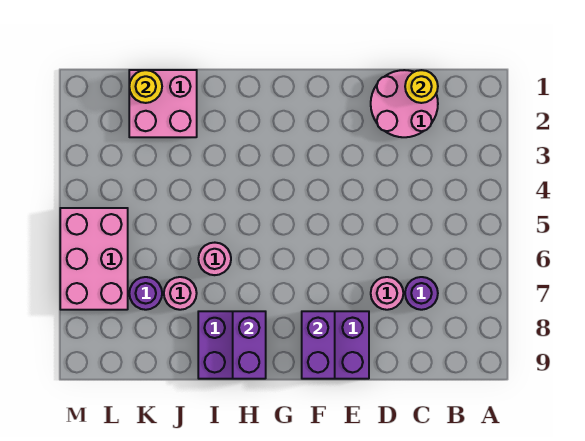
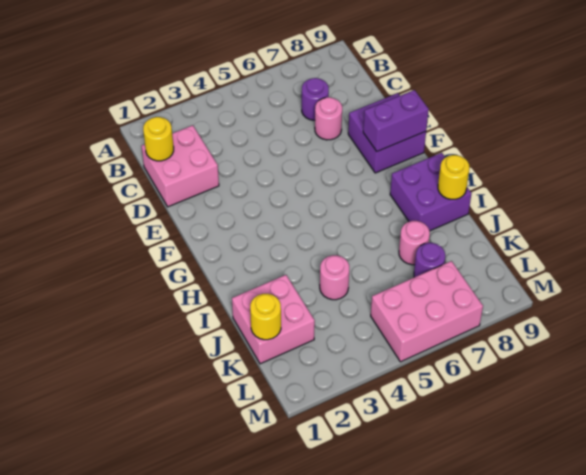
pink round brick C1:D2 level 1 -> pink brick C1:D2 level 1
purple brick H8:H9 level 2 -> none
pink round brick I6 level 1 -> pink round brick J4 level 1
none -> yellow round brick I9 level 2

